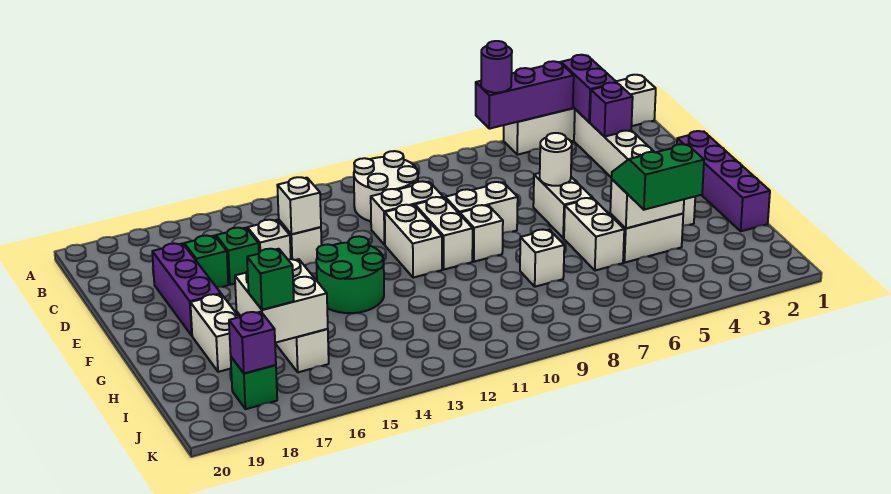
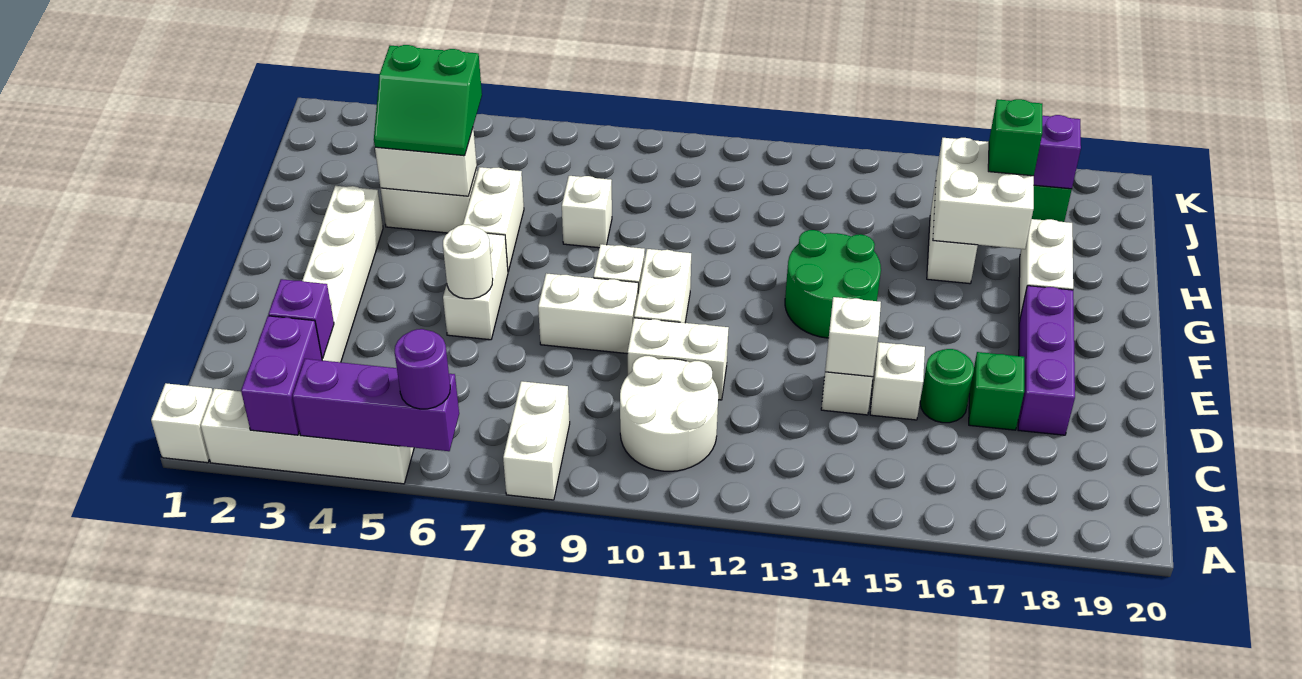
green brick D16 level 1 -> green round brick D16 level 1
purple brick E1:H1 level 1 -> none
white brick E11:F11 level 1 -> white brick A8:B8 level 1

